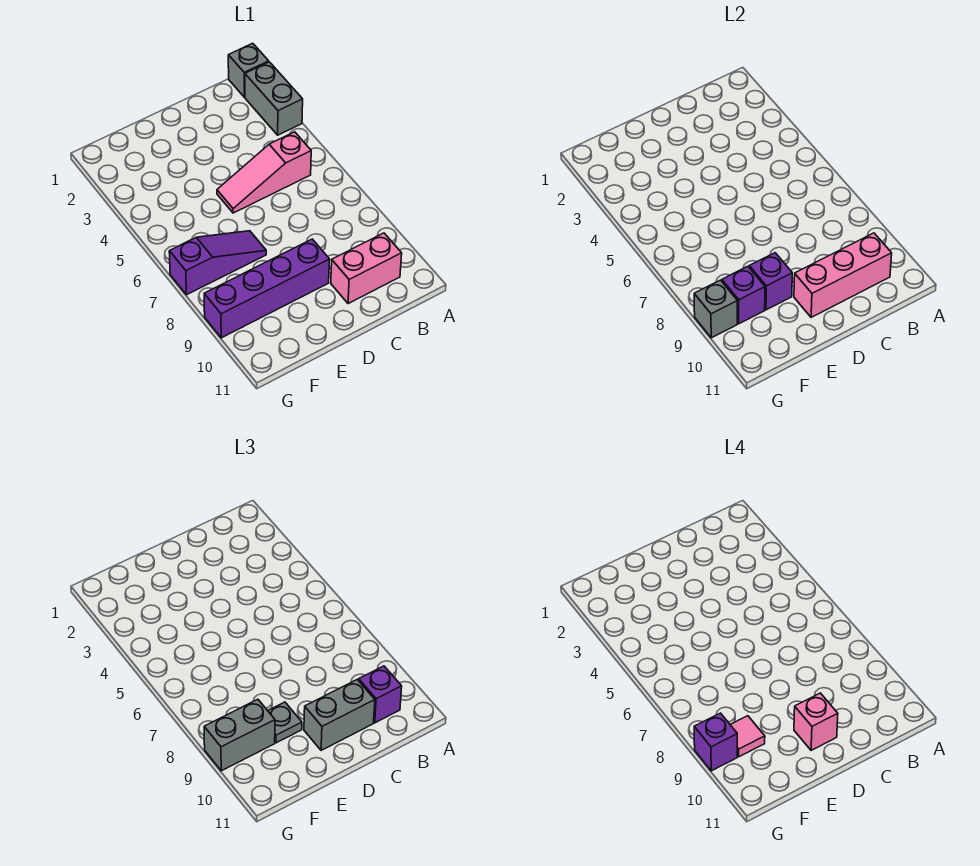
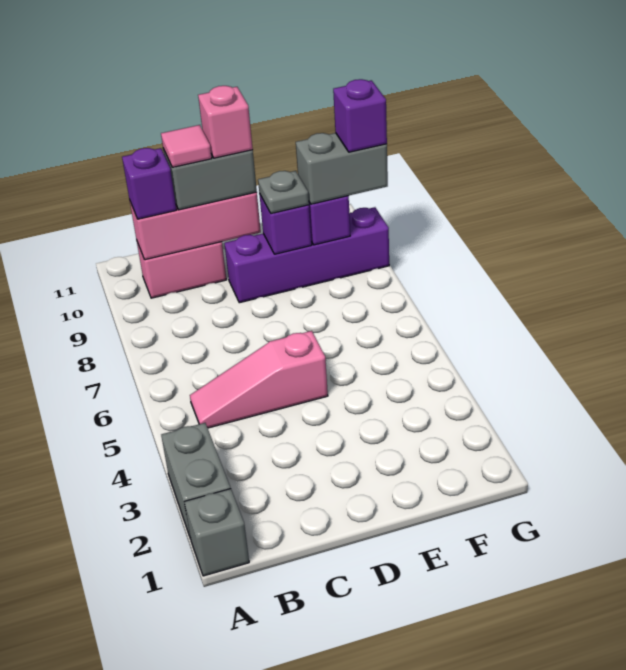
pink slope B5:D5 level 1 top B -> pink slope B5:D5 level 1 top D
purple slope E7:G7 level 1 top G -> none
pink tile F9 level 4 -> pink tile C10 level 4
grey brick G9 level 2 -> none

